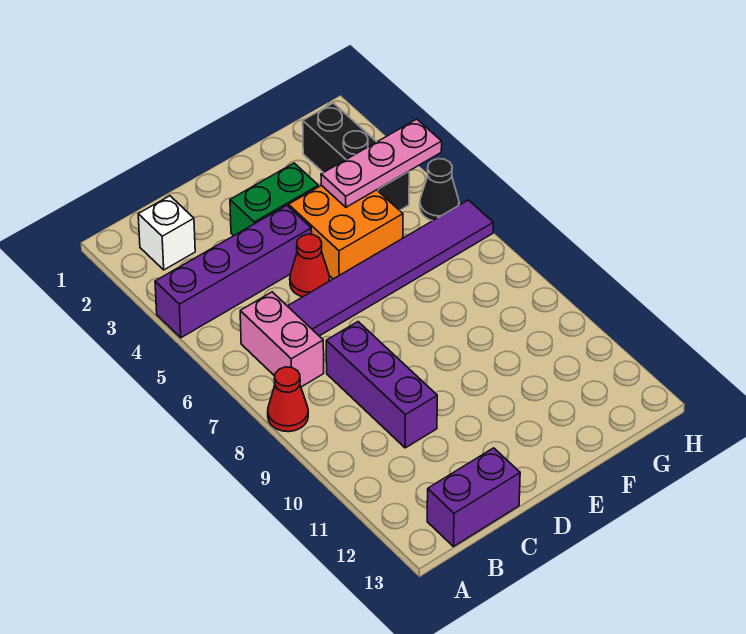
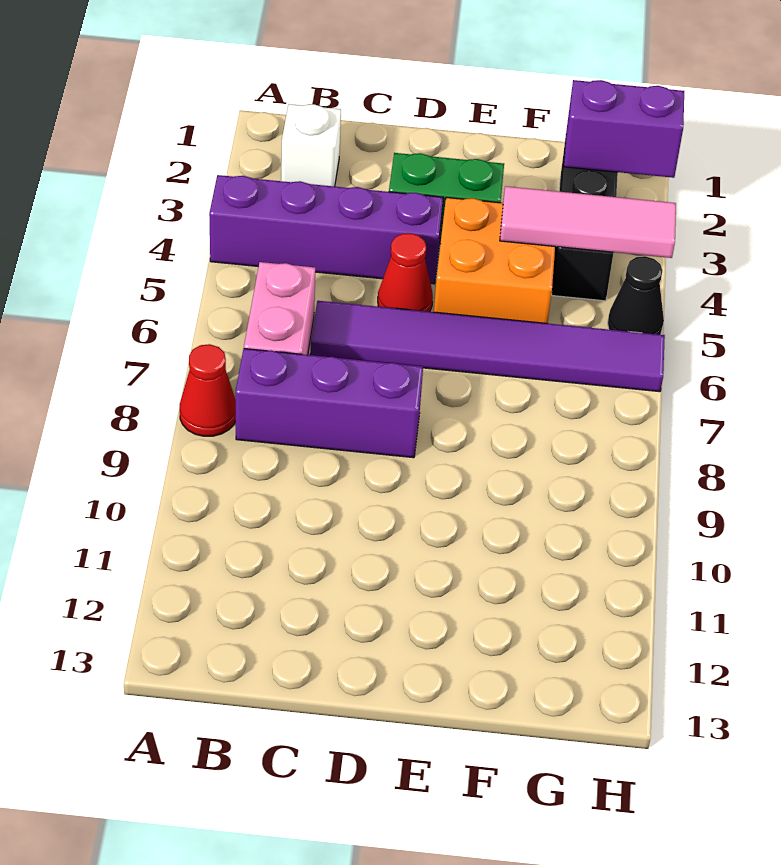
purple brick B13:C13 level 1 -> purple brick G2:H2 level 2
purple brick C8:C10 level 1 -> purple brick B8:D8 level 1
pink plate F4:H4 level 2 -> pink tile F4:H4 level 2

